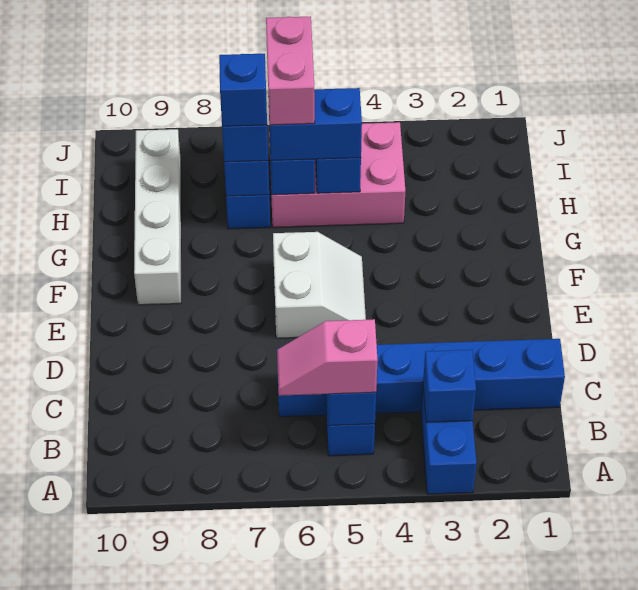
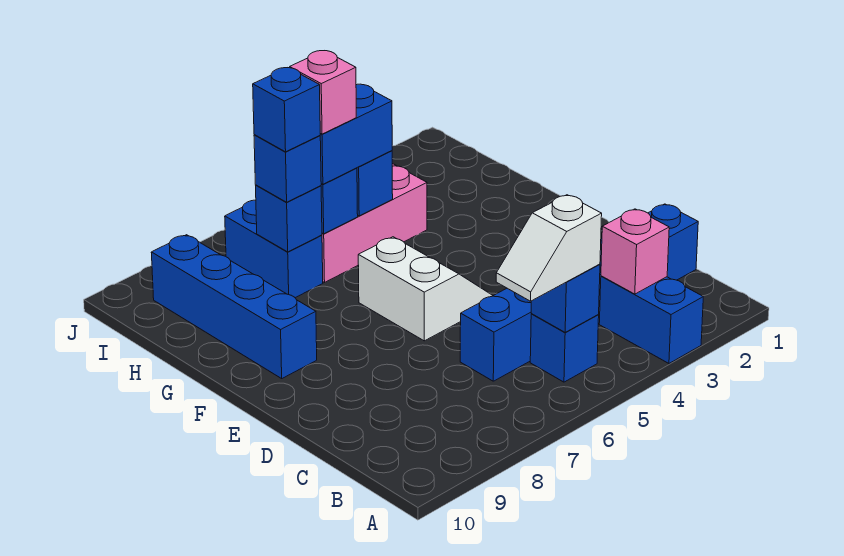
blue brick B3 level 2 -> pink brick B3 level 2
pink slope B5:B6 level 3 top 5 -> white slope B5:B6 level 3 top 5
white brick F9:I9 level 1 -> blue brick F9:I9 level 1
pink brick H6:I6 level 4 -> pink brick H6 level 4

